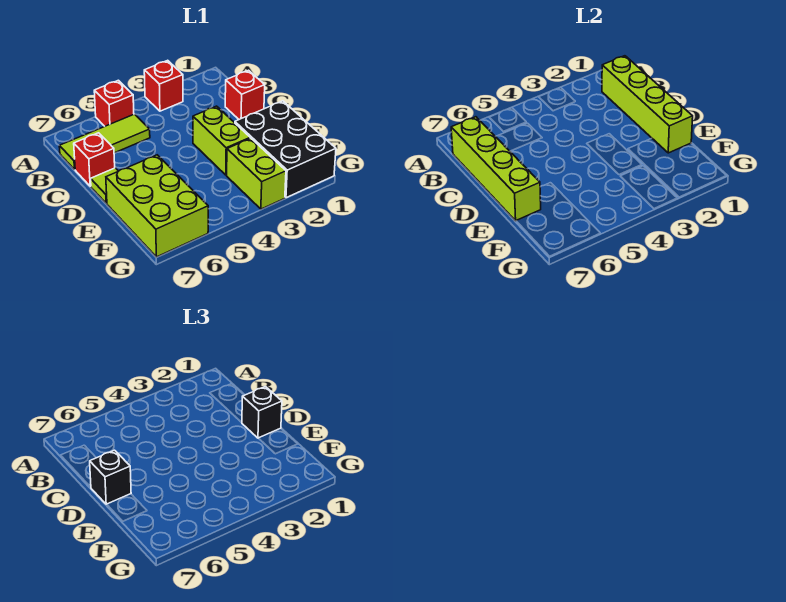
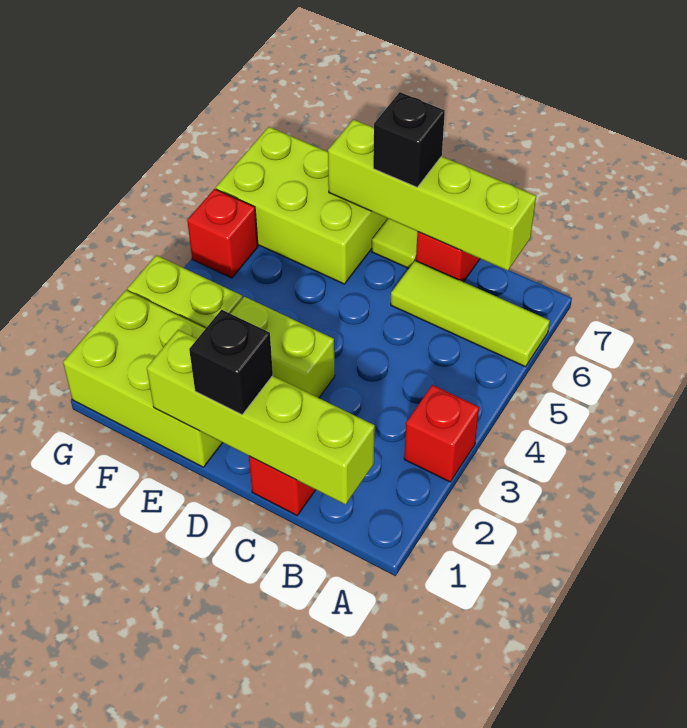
red brick A5 level 1 -> red brick G5 level 1
lime tile B5:B7 level 1 -> lime tile A6:C6 level 1
black brick E1:G2 level 1 -> lime brick E1:G2 level 1

